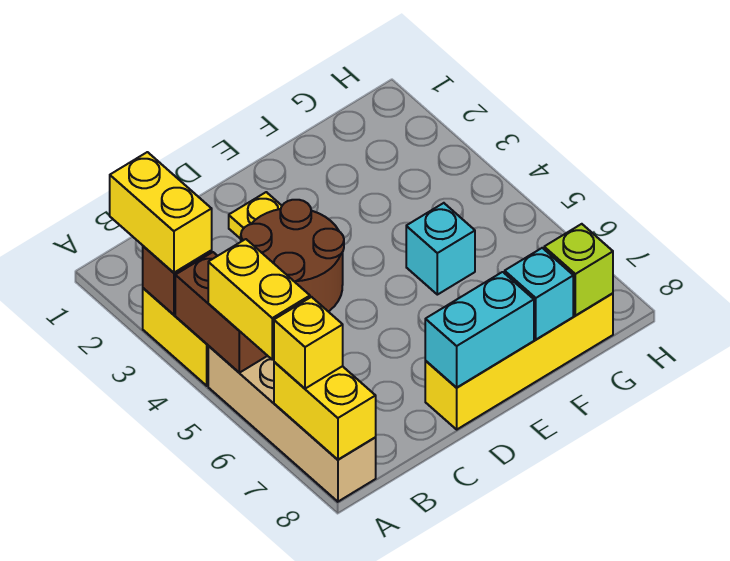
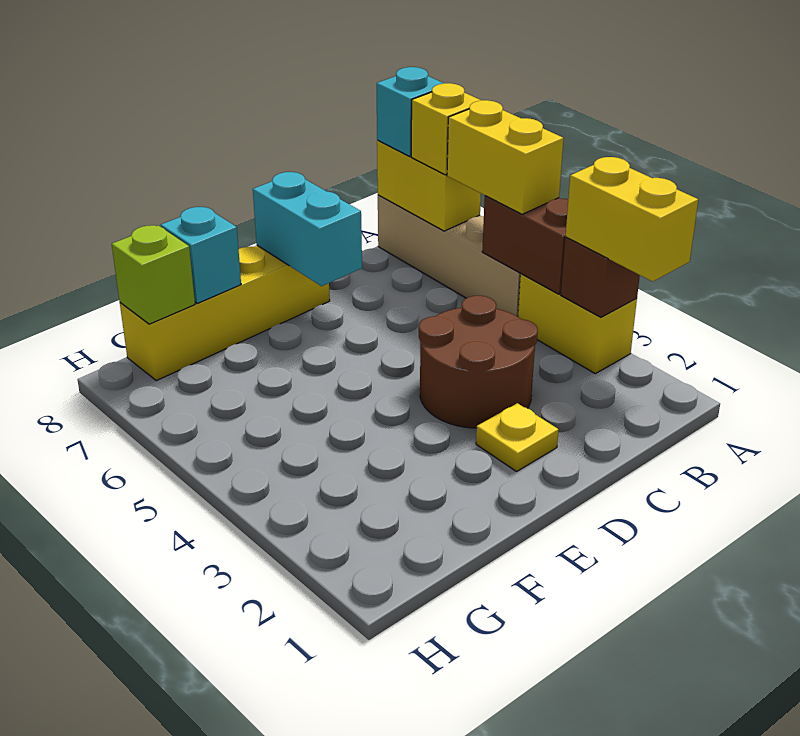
cyan brick D8:E8 level 2 -> cyan brick D7:D8 level 2
cyan brick F5 level 1 -> cyan brick A8 level 3

